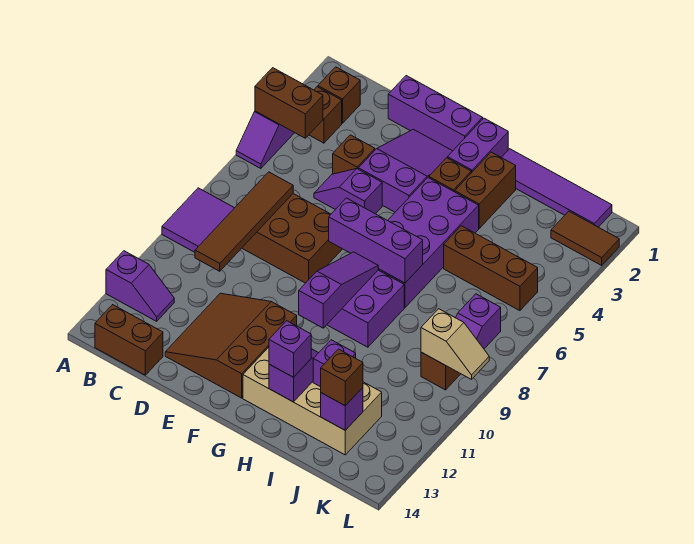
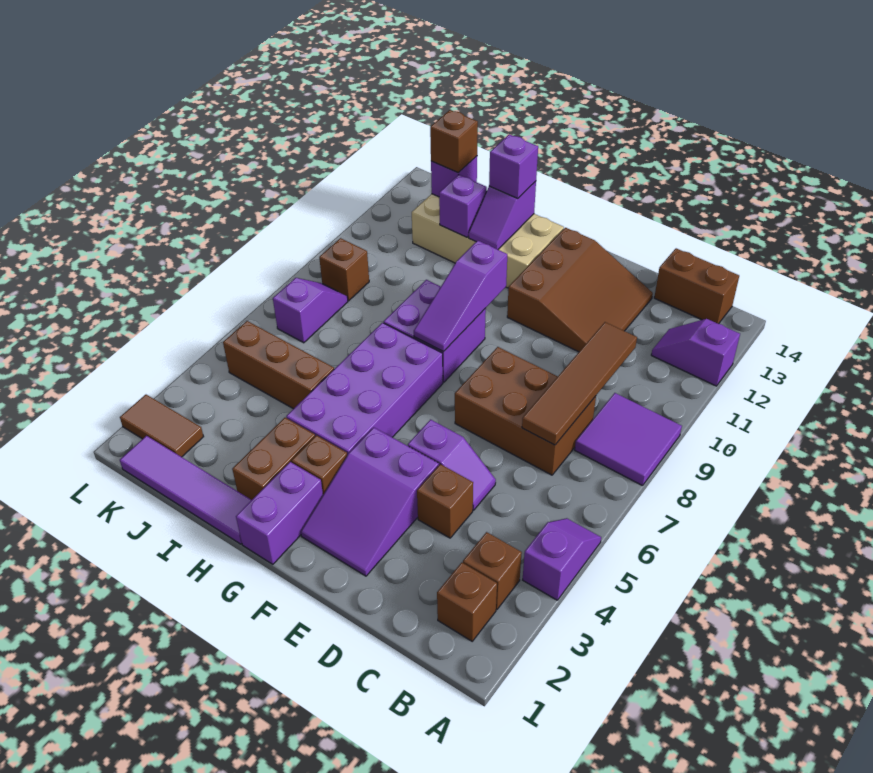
brown brick A4:B4 level 2 -> none
purple brick D1:F1 level 1 -> none
purple brick F7:H7 level 2 -> none
tan slope K9:L9 level 2 top K -> none

